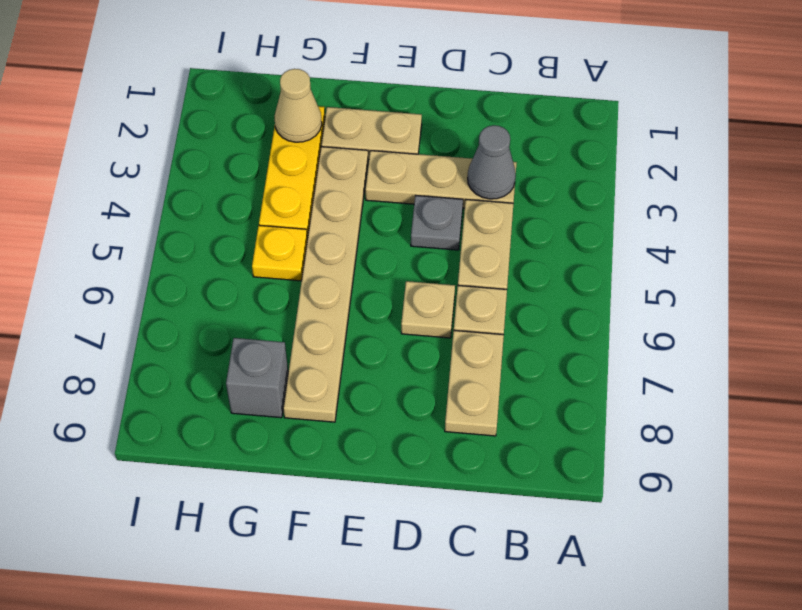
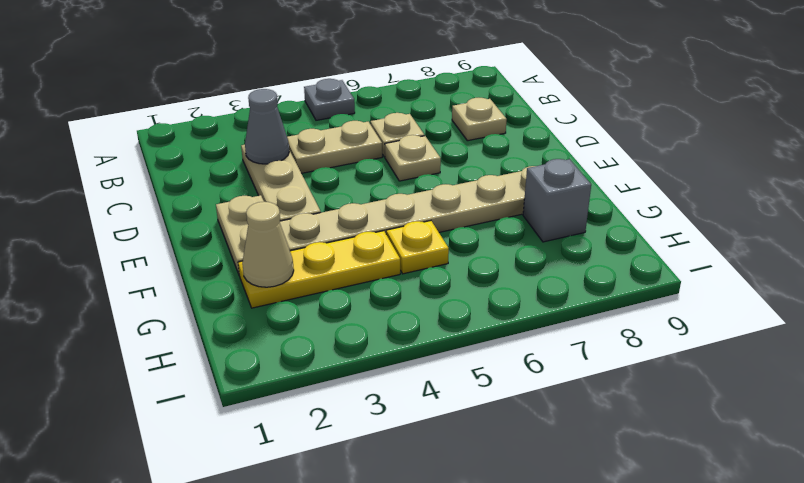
tan plate C7:C8 level 1 -> tan plate C8 level 1
grey plate D4 level 1 -> grey plate A5 level 1

